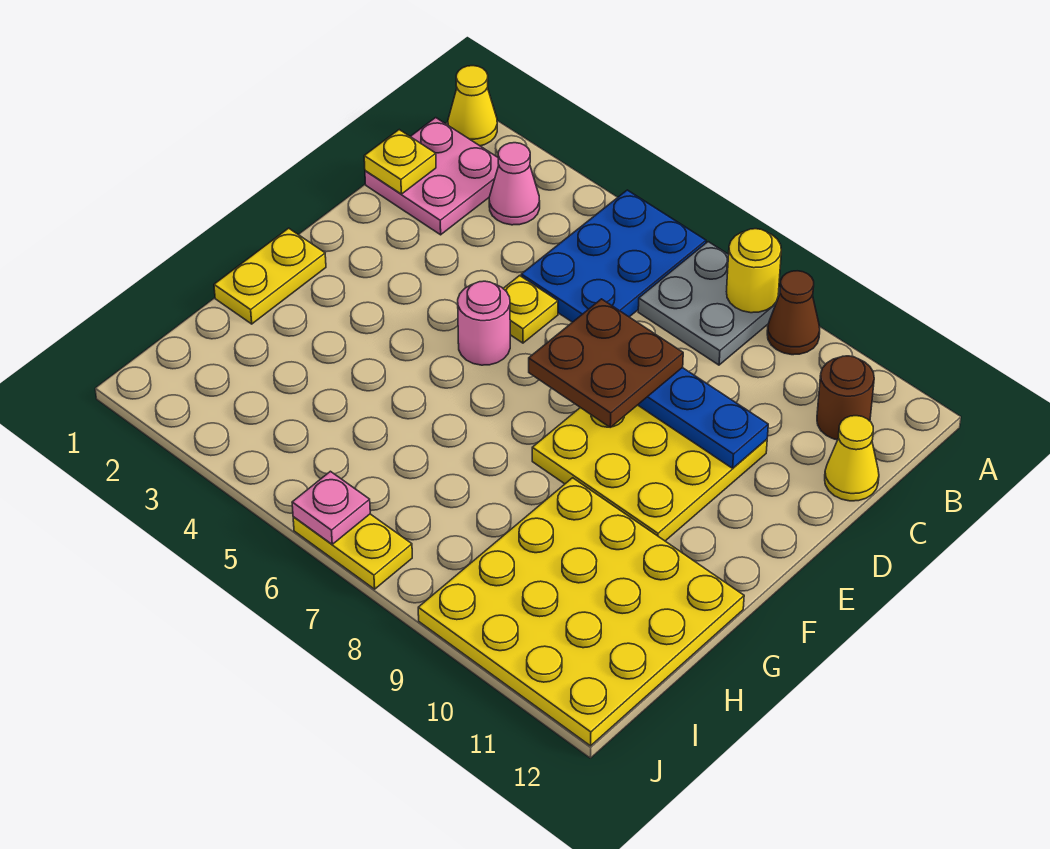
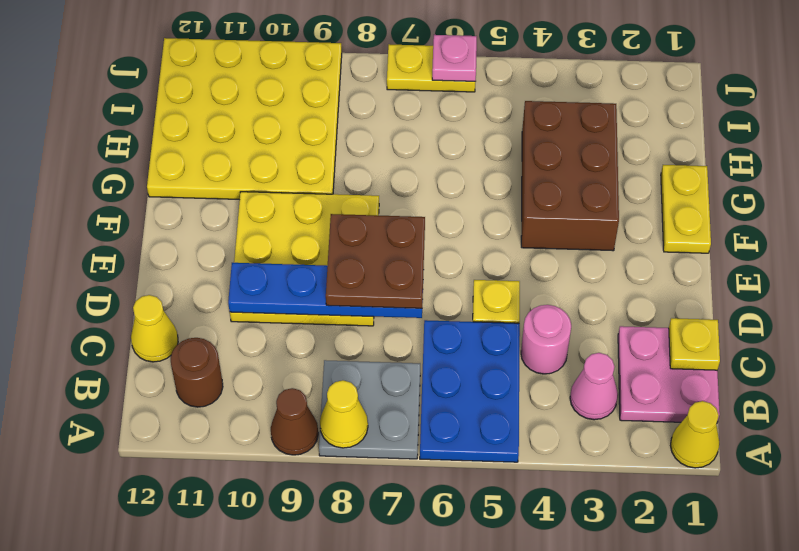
yellow round brick A8 level 2 -> yellow cone A8 level 2
pink round brick E5 level 1 -> pink round brick C4 level 1
none -> brown brick F3:H4 level 1

